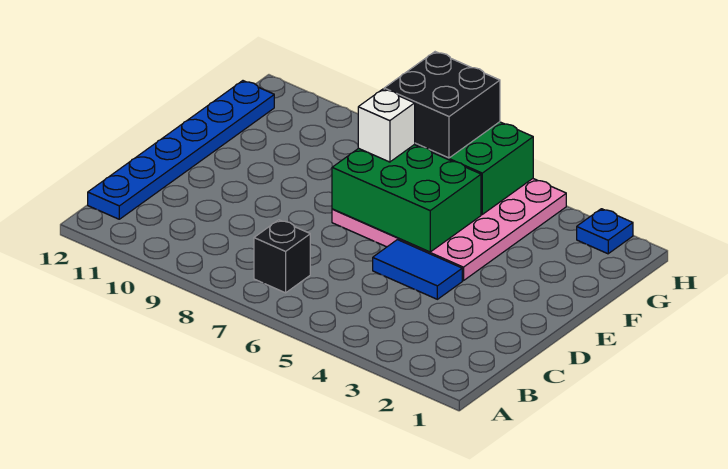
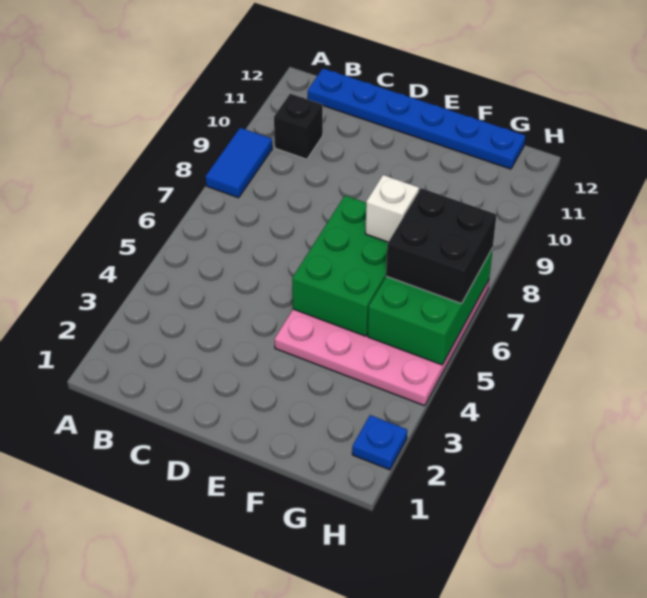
black brick B7 level 1 -> black brick B10 level 1
blue tile D4:D5 level 1 -> blue tile A8:A9 level 1

